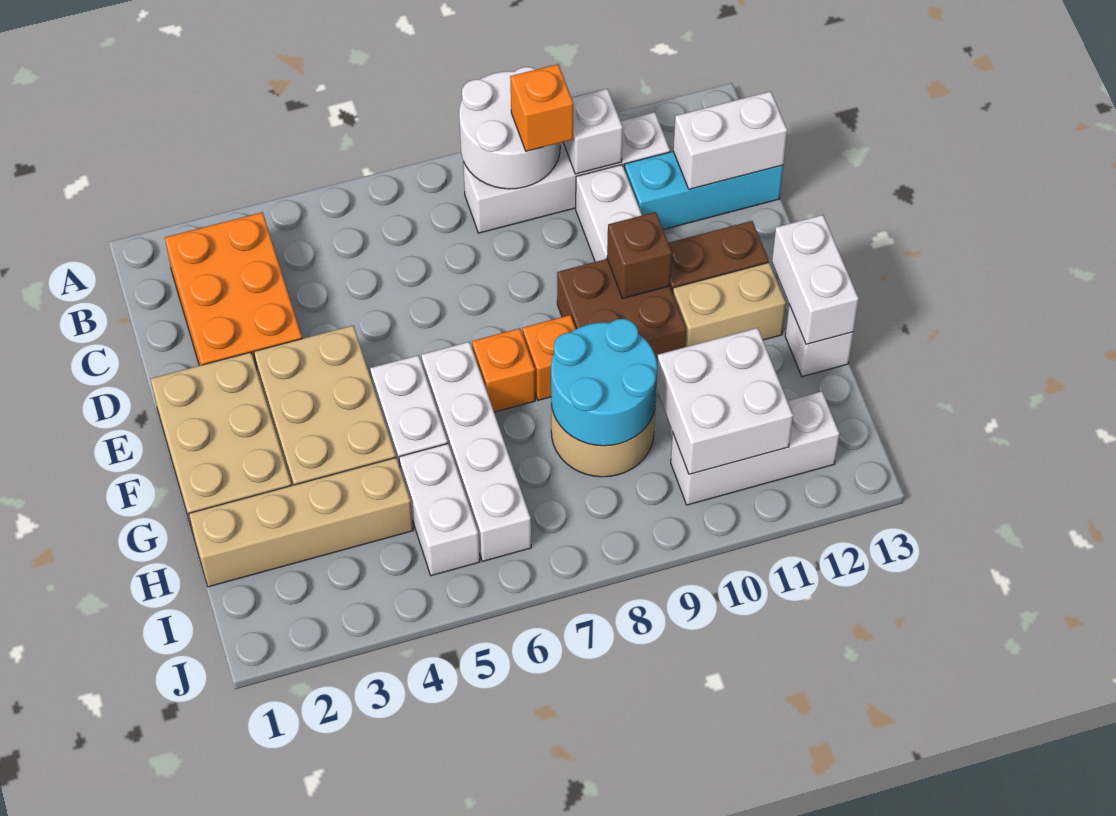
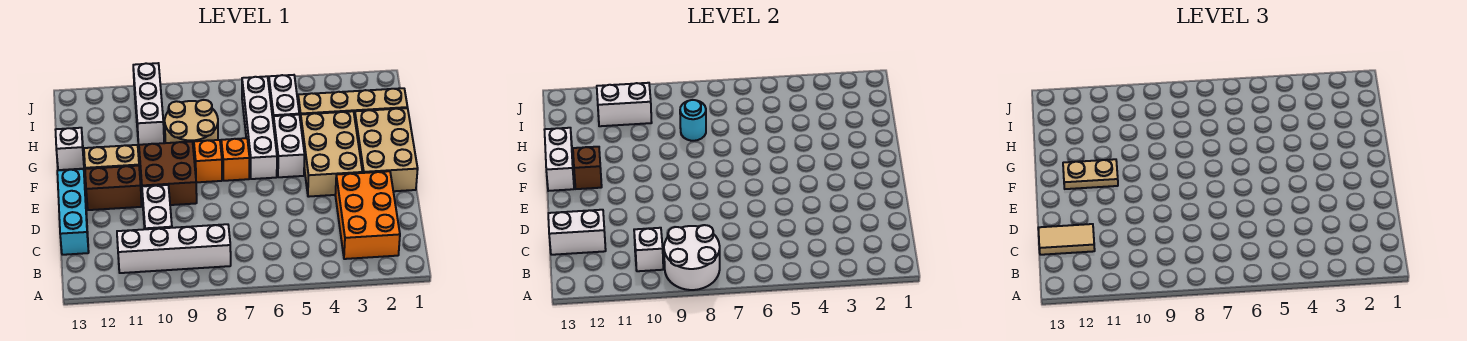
orange brick B9 level 3 -> none
cyan brick C11:C13 level 1 -> cyan brick C13:E13 level 1
none -> tan tile C12:C13 level 3
brown brick E10 level 2 -> brown brick F12 level 2
none -> tan plate F11:F12 level 3
cyan round brick G8:H9 level 2 -> cyan round brick H8 level 2
white brick H10:I11 level 2 -> white brick I10:I11 level 2
white brick I10:I12 level 1 -> white brick H10:J10 level 1

